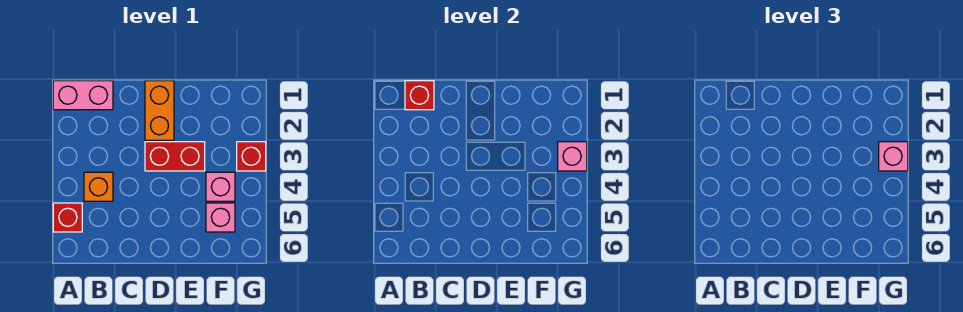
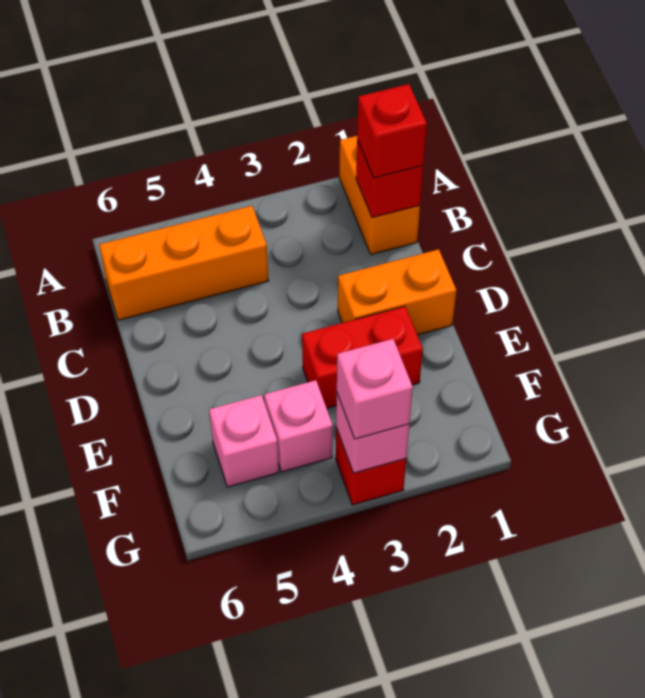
pink brick A1:B1 level 1 -> orange brick A1:B1 level 1
red brick A5 level 1 -> red brick B1 level 3
orange brick B4 level 1 -> orange brick B4:B6 level 1
red brick D3:E3 level 1 -> red brick E2:E3 level 1

